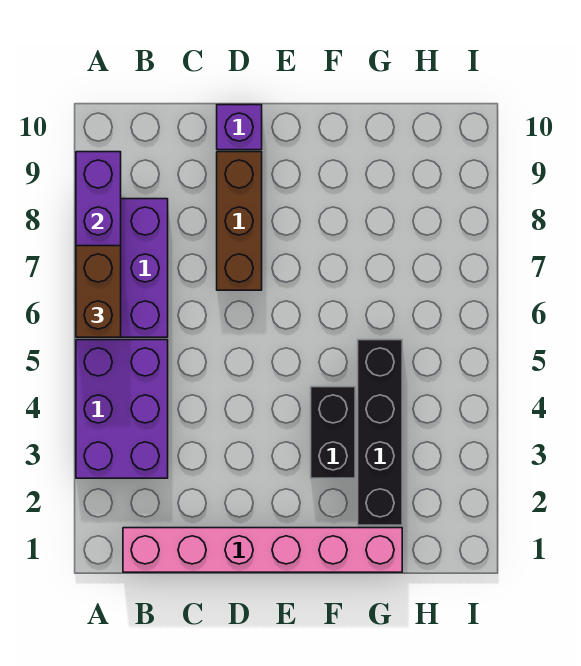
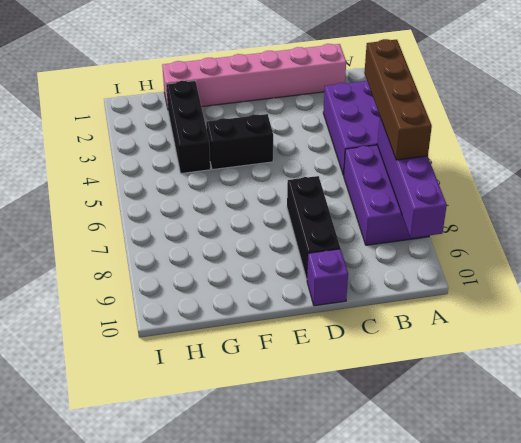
brown brick A6:A7 level 3 -> brown brick A4:A7 level 3
brown brick D7:D9 level 1 -> black brick D7:D9 level 1
black brick F3:F4 level 1 -> black brick E4:F4 level 1
black brick G2:G5 level 1 -> black brick G2:G4 level 1

